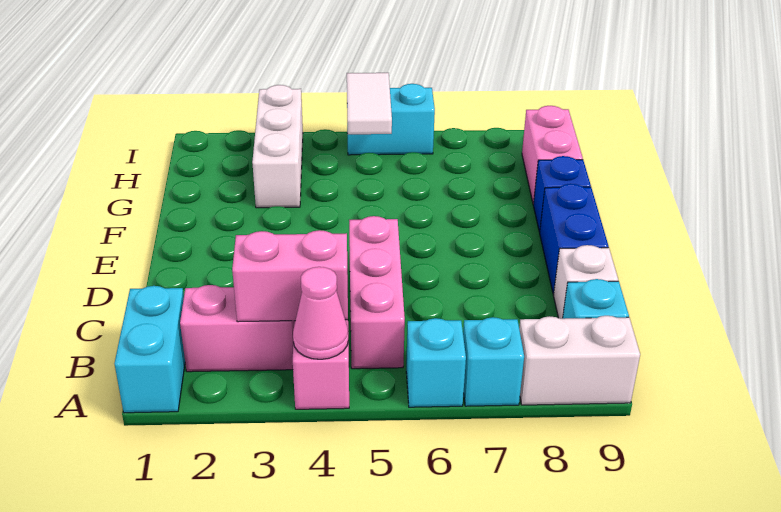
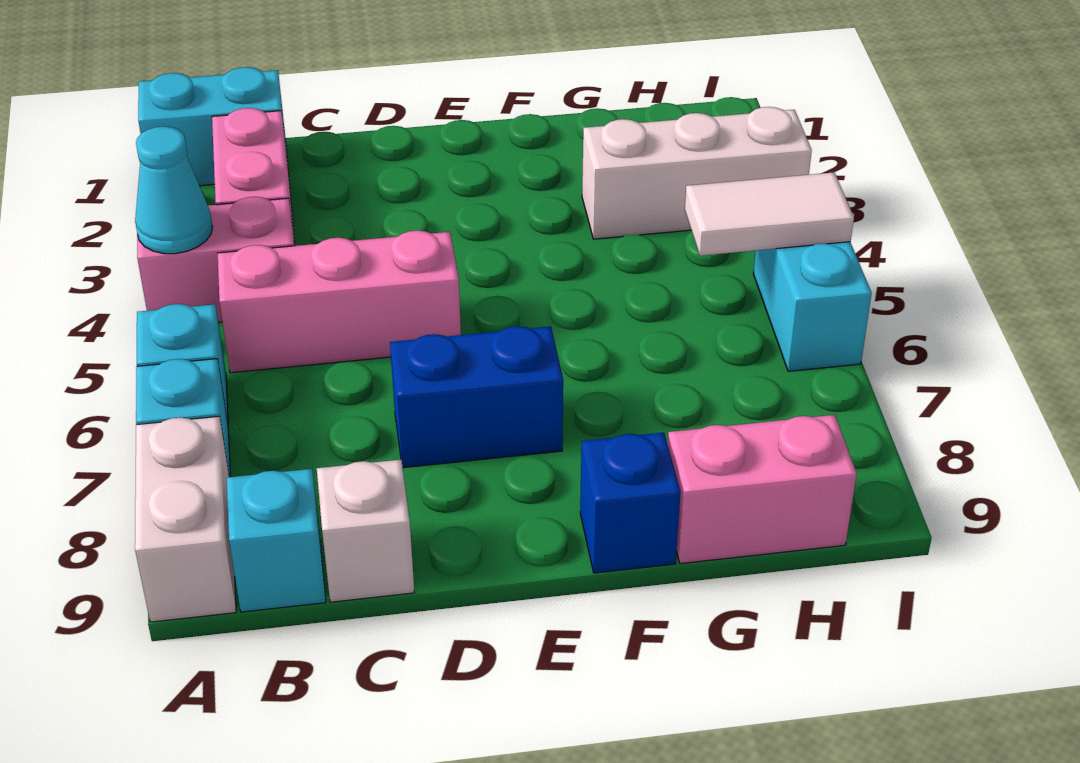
pink cone A4 level 2 -> cyan cone A4 level 2
pink brick B3:B4 level 2 -> none
blue brick D9:E9 level 1 -> blue brick D7:E7 level 1

